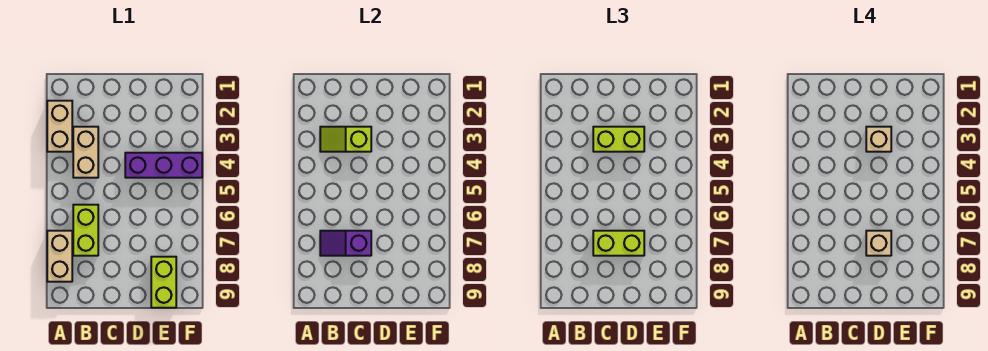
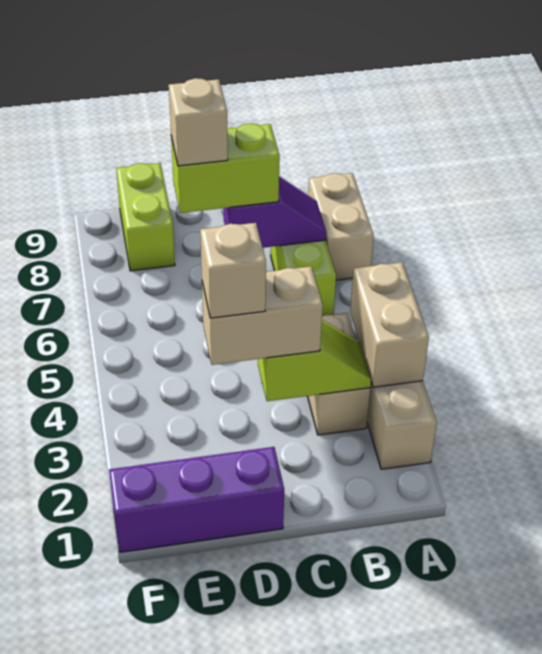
none -> tan brick A3:A4 level 2
lime brick C3:D3 level 3 -> tan brick C3:D3 level 3
purple brick D4:F4 level 1 -> purple brick D1:F1 level 1

